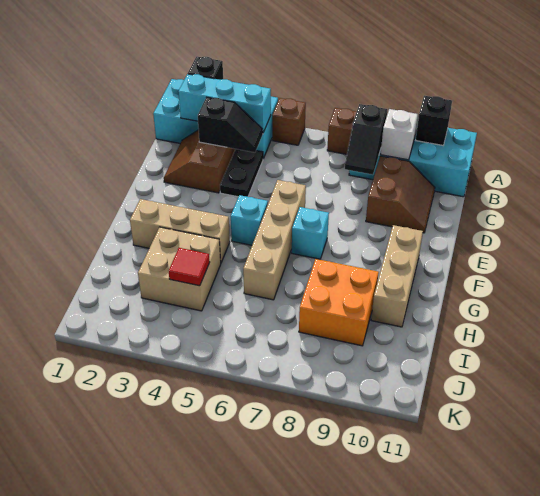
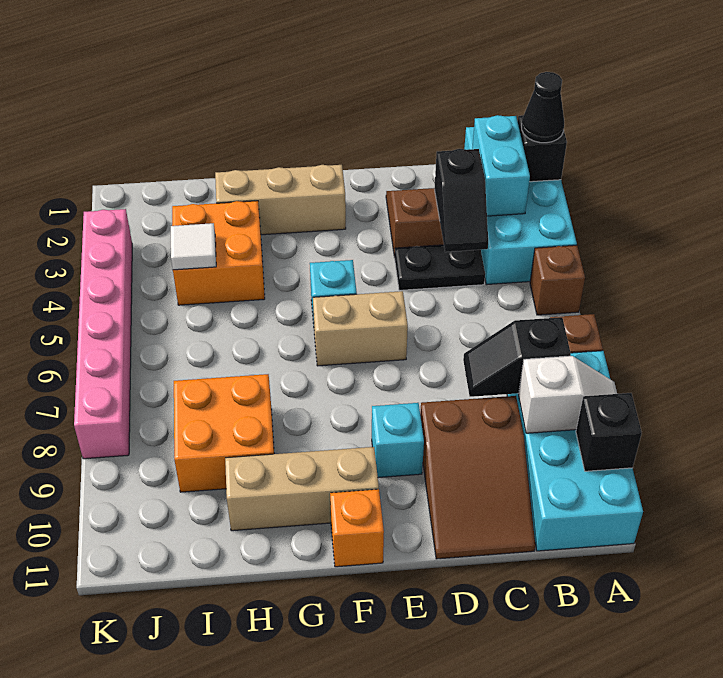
none -> black cone A2 level 3
cyan brick B2:B4 level 2 -> cyan brick B2:B3 level 2
brown slope C9:D10 level 1 top 9 -> brown slope C9:D11 level 1 top 9
tan brick E6:H6 level 1 -> tan brick E6:F6 level 1
cyan brick F7 level 1 -> cyan brick E9 level 1
none -> orange brick F11 level 1
tan brick G2:G4 level 1 -> tan brick F2:H2 level 1
tan brick H3:I4 level 1 -> orange brick H3:I4 level 1
red tile I4 level 2 -> white tile I4 level 2
none -> pink brick K3:K8 level 1

